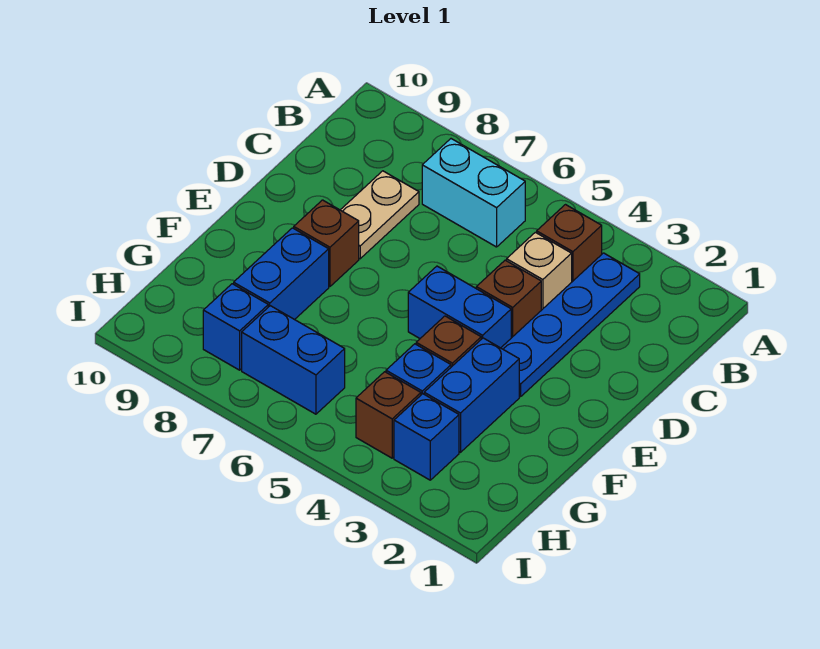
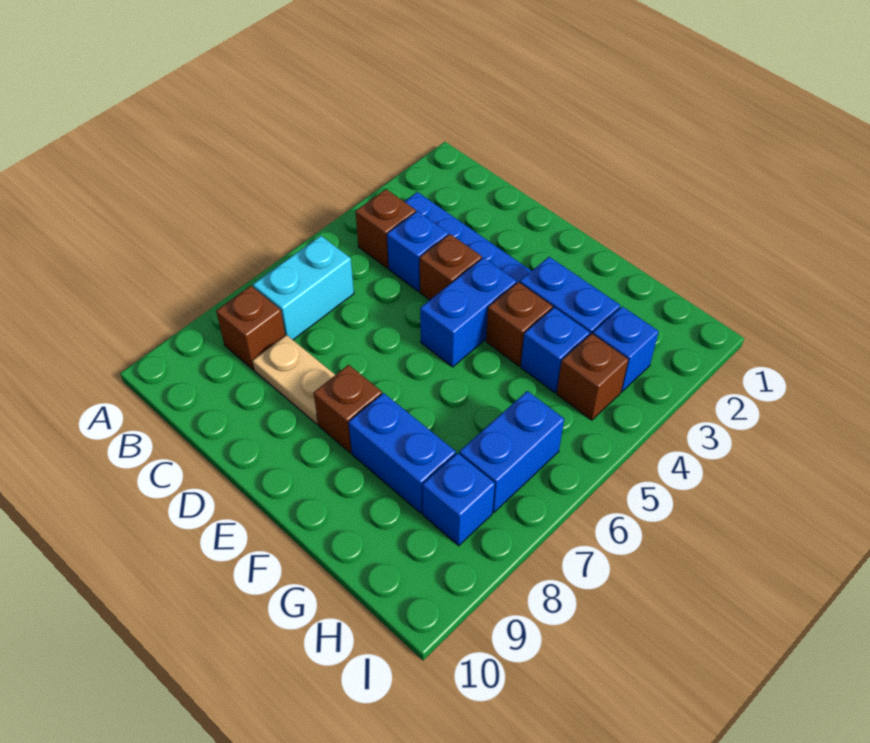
none -> brown brick B8 level 1
tan brick C4 level 1 -> blue brick C4 level 1

